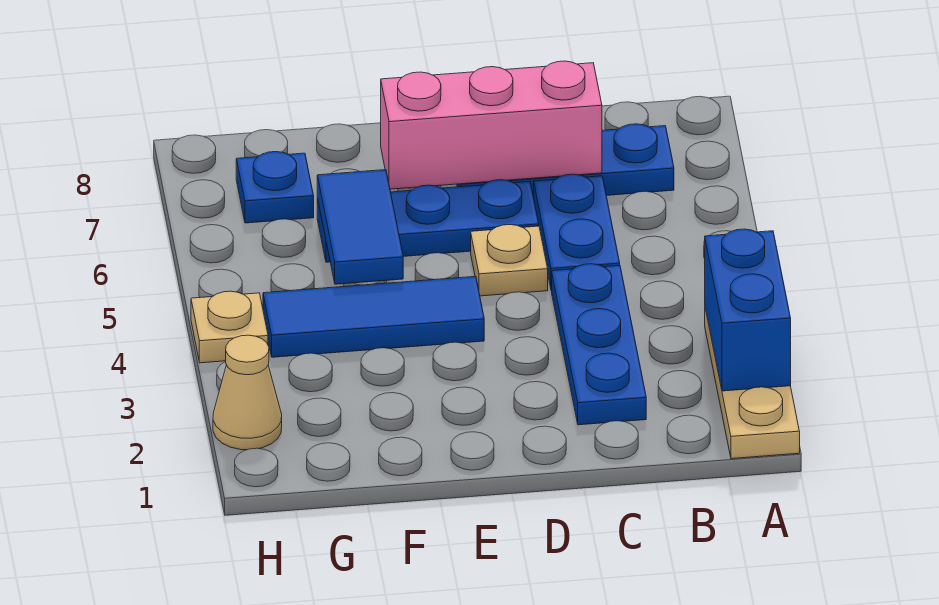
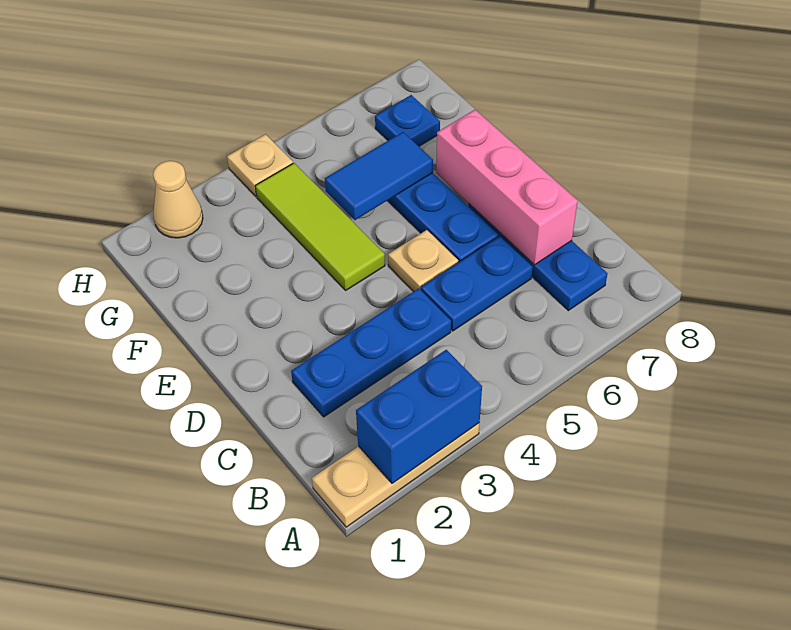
blue tile E4:G4 level 1 -> lime tile E4:G4 level 1

